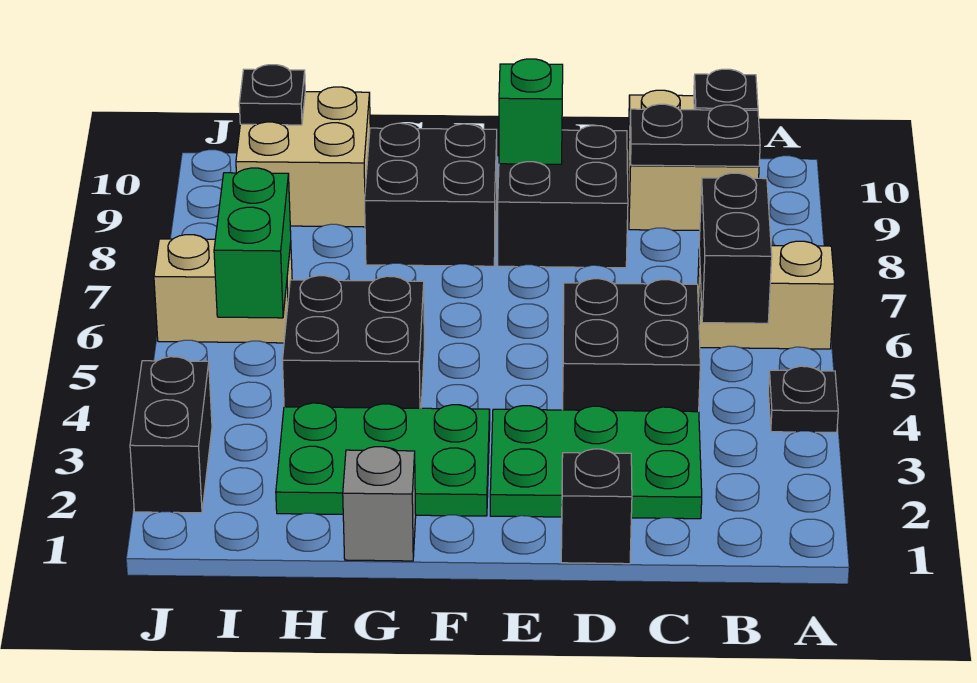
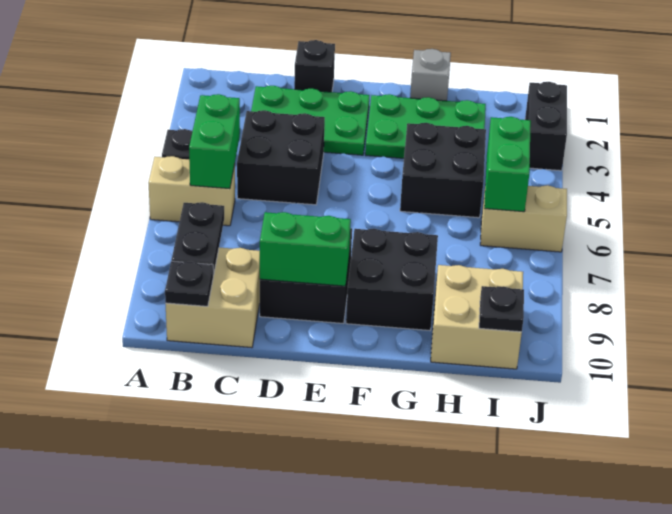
black brick B5:B6 level 2 -> green brick B5:B6 level 2
black plate B9:C9 level 2 -> black plate B8:B9 level 2
green brick E9 level 2 -> green brick D9:E9 level 2

